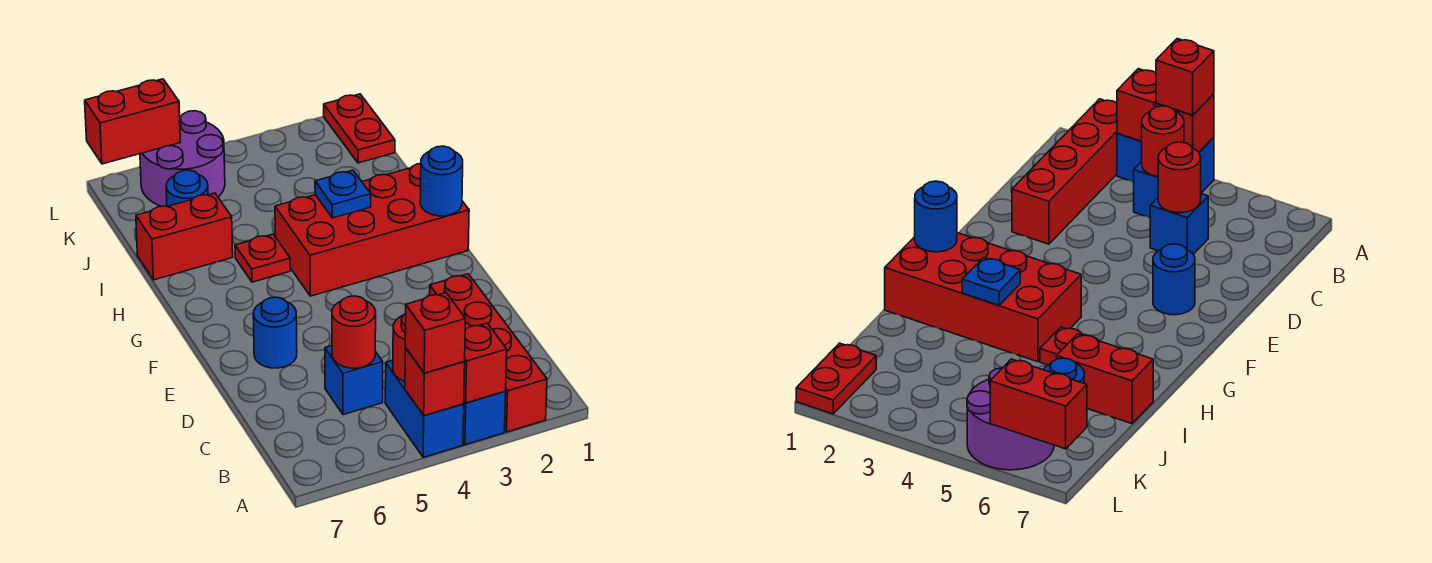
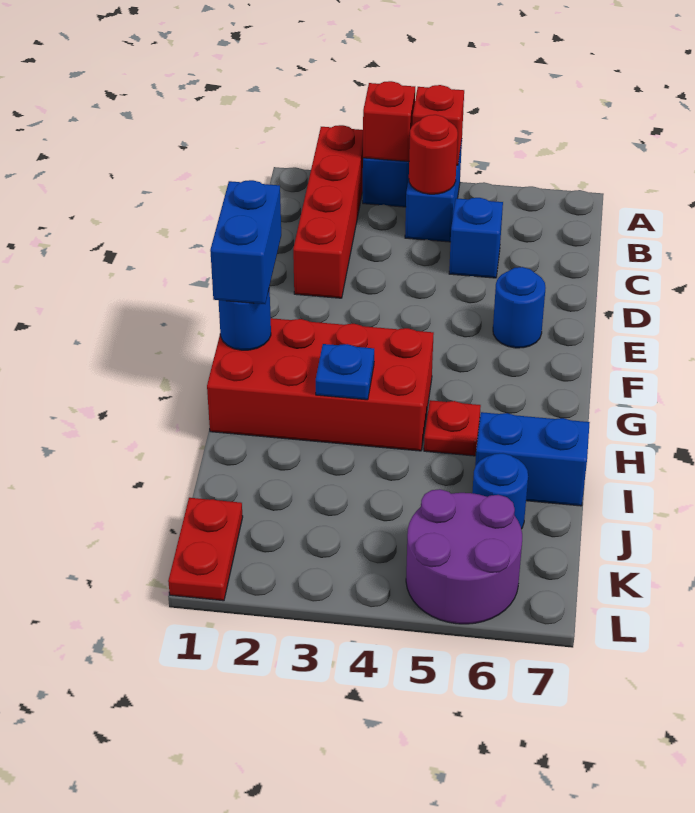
red brick A4 level 3 -> none
red round brick C5 level 2 -> none
none -> blue brick F1:G1 level 3
red brick I6:I7 level 1 -> blue brick I6:I7 level 1
red brick L6:L7 level 2 -> none

